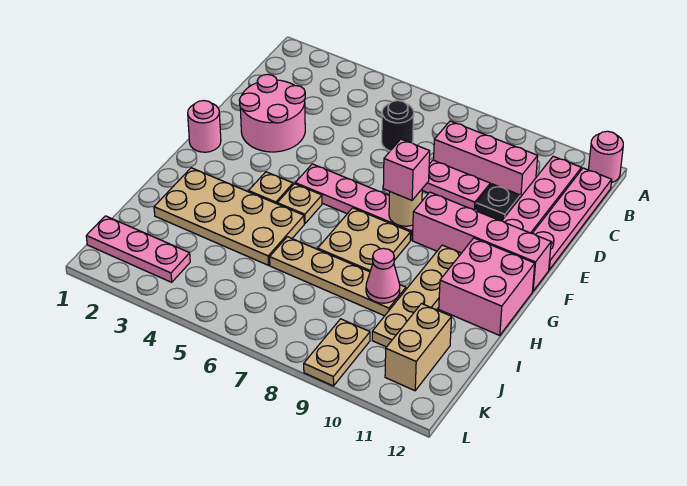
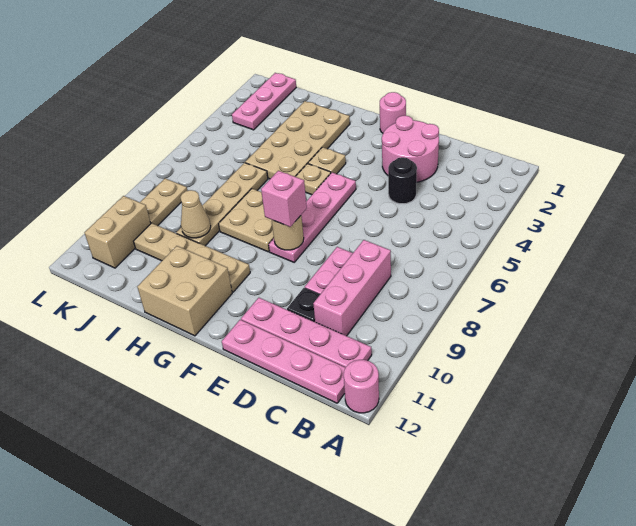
black round brick C6 level 1 -> black round brick D4 level 1
pink brick F9:F12 level 1 -> none
pink brick G11:H12 level 1 -> tan brick G11:H12 level 1
pink cone I9 level 2 -> tan cone I9 level 2
tan brick J11:K11 level 1 -> tan brick K10:K11 level 1
tan plate K9:L9 level 1 -> tan plate K8:K9 level 1

